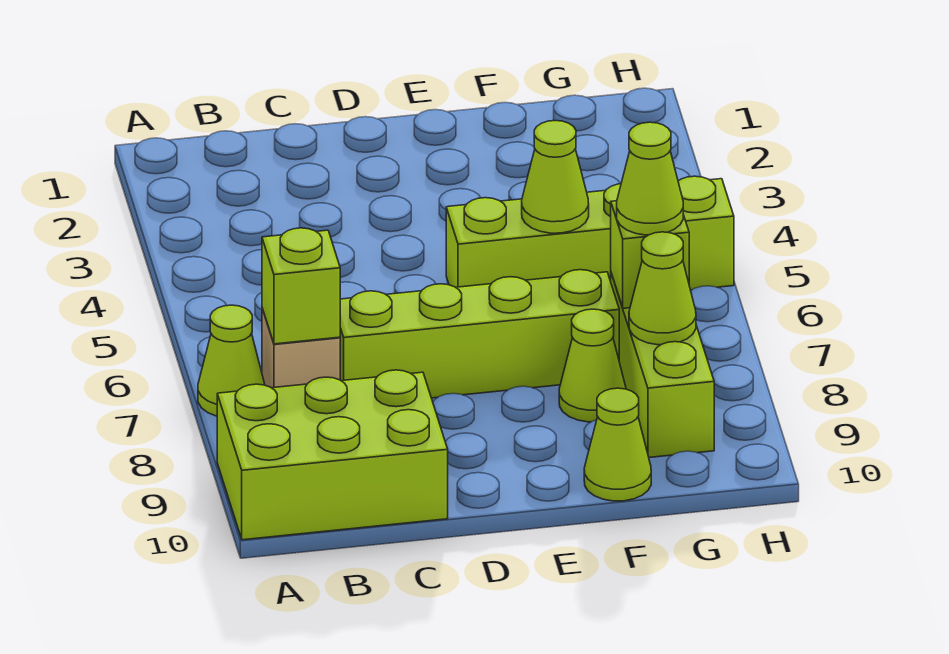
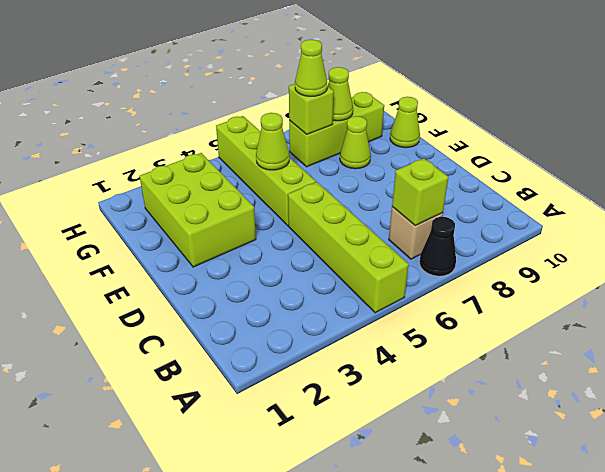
lime cone A7 level 1 -> black cone A7 level 1
lime brick A9:C10 level 1 -> lime brick E2:G3 level 1
lime brick C7:F7 level 1 -> lime brick A5:D5 level 1

